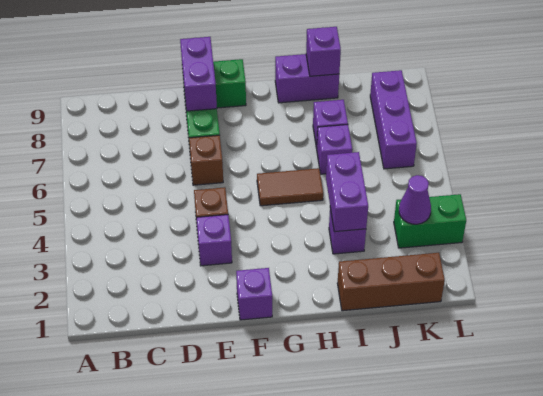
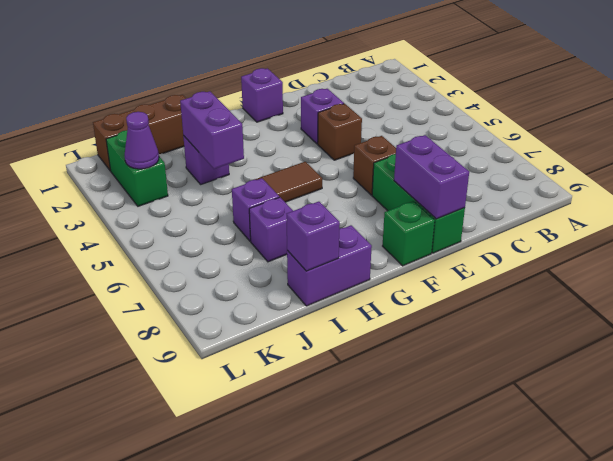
green brick K3:L3 level 1 -> green brick K2:K3 level 1
purple brick K6:K8 level 1 -> none

